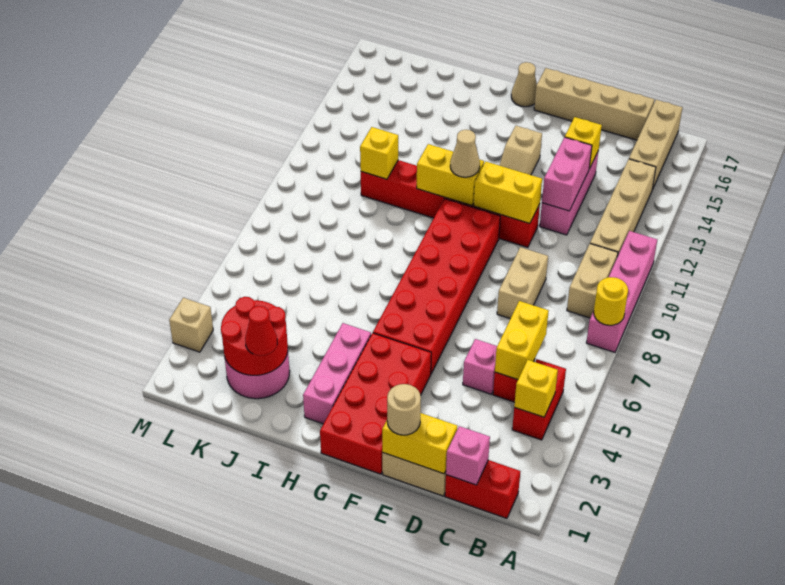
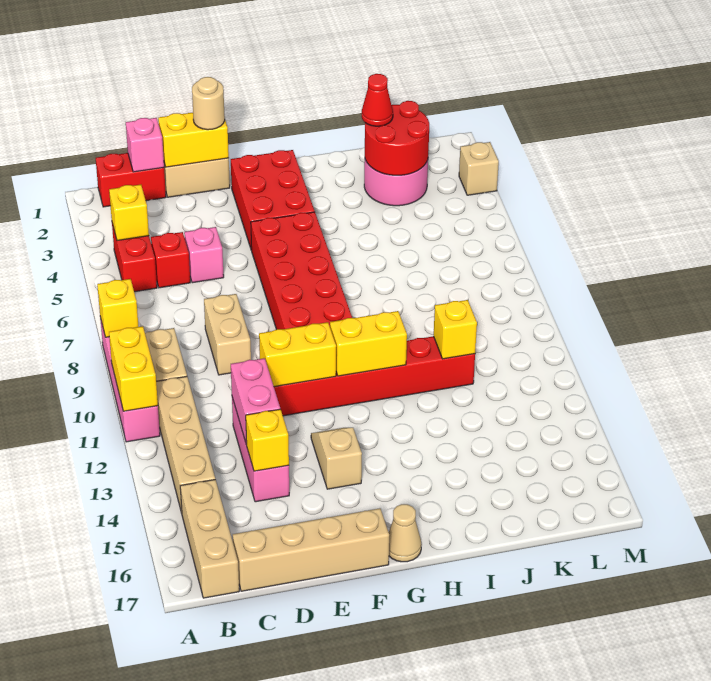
yellow round brick A8 level 2 -> yellow brick A8 level 2
yellow brick C5:C6 level 2 -> yellow brick A10:A11 level 2
red brick F1:G4 level 1 -> red brick F2:G4 level 1
tan cone G11 level 3 -> none
pink brick H2:H4 level 1 -> none

